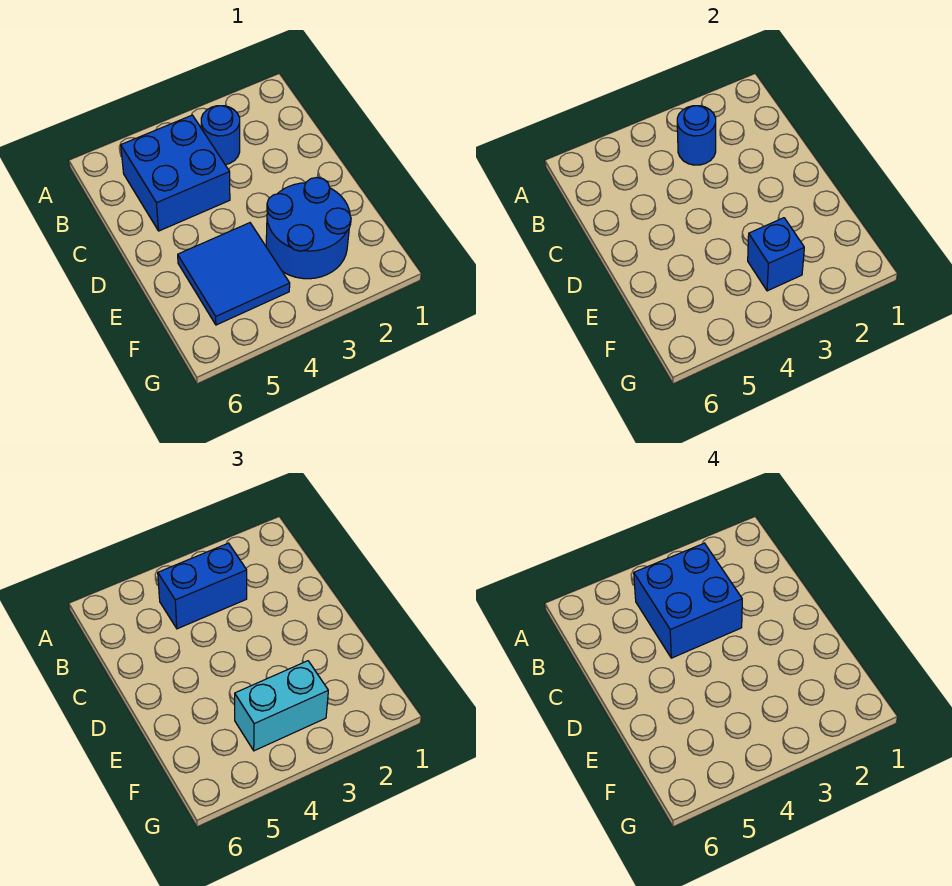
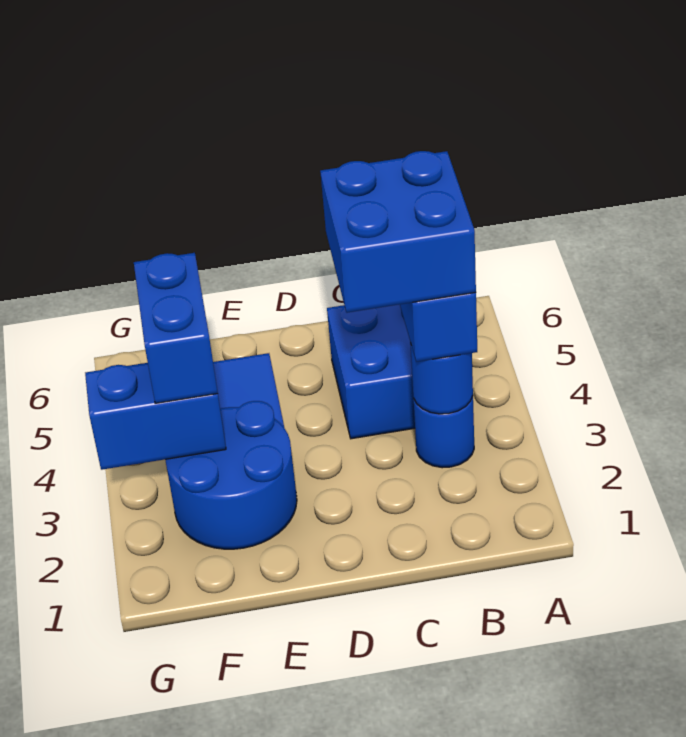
blue brick F3 level 2 -> blue brick F3:G3 level 2
cyan brick F3:F4 level 3 -> blue brick F3:F4 level 3

